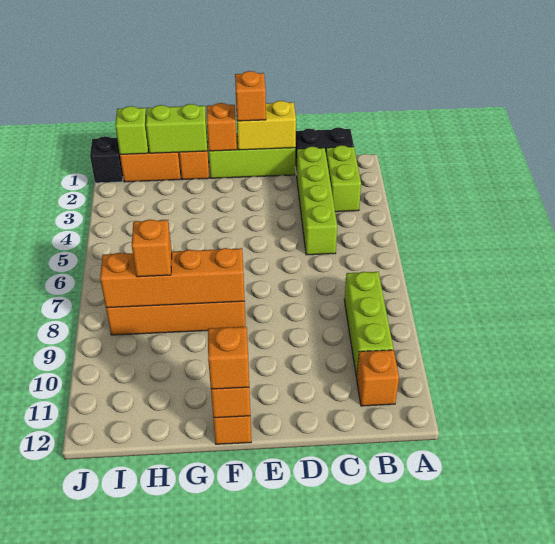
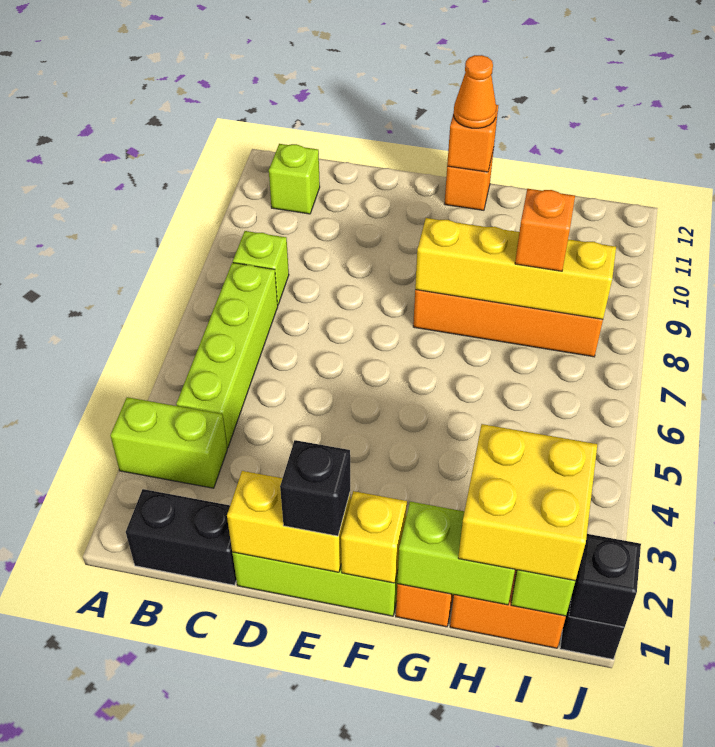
lime brick B2:B3 level 1 -> lime brick A3:B3 level 1
lime brick B8:B10 level 1 -> lime brick B8 level 1
orange brick B11 level 1 -> lime brick B11 level 1
lime brick C2:C5 level 1 -> lime brick B4:B7 level 1
orange brick E1 level 3 -> black brick E1 level 3
orange brick F1 level 2 -> yellow brick F1 level 2
orange brick F8:I8 level 2 -> yellow brick F8:I8 level 2
orange brick F12 level 3 -> orange cone F12 level 3
none -> yellow brick H1:I2 level 3
none -> black brick J1 level 2

